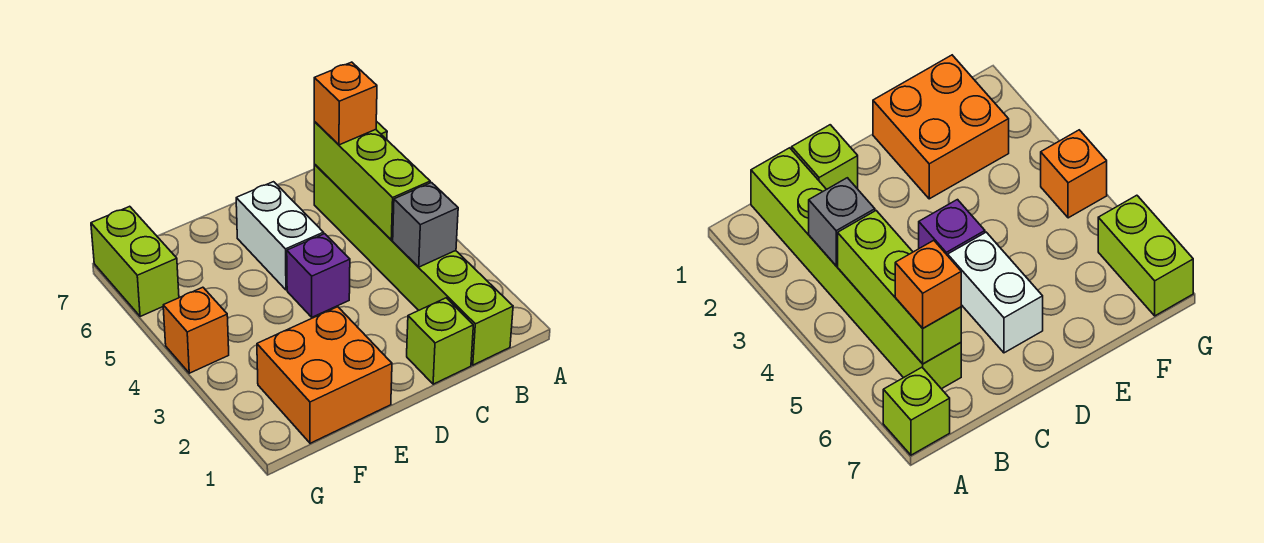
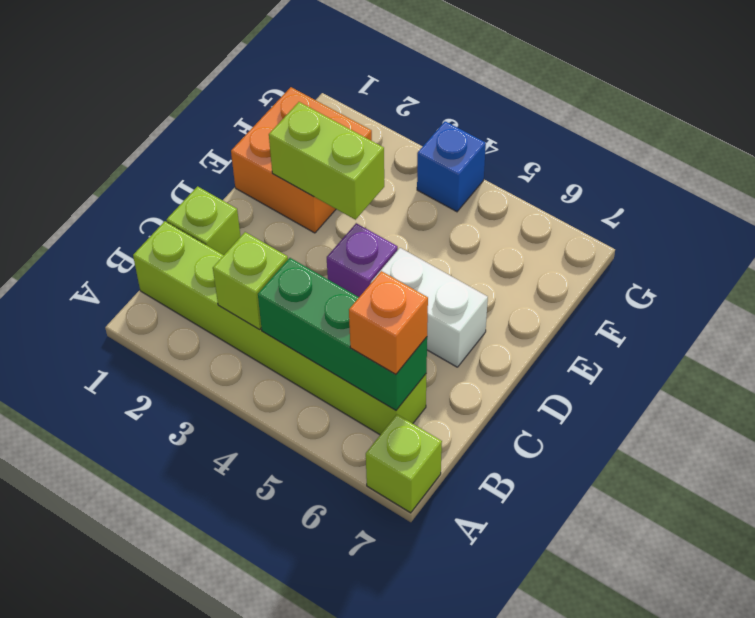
grey brick B3 level 2 -> lime brick B3 level 2
lime brick B4:B6 level 2 -> green brick B4:B6 level 2
orange brick G4 level 1 -> blue brick G4 level 1
lime brick G6:G7 level 1 -> lime brick E2:E3 level 2

